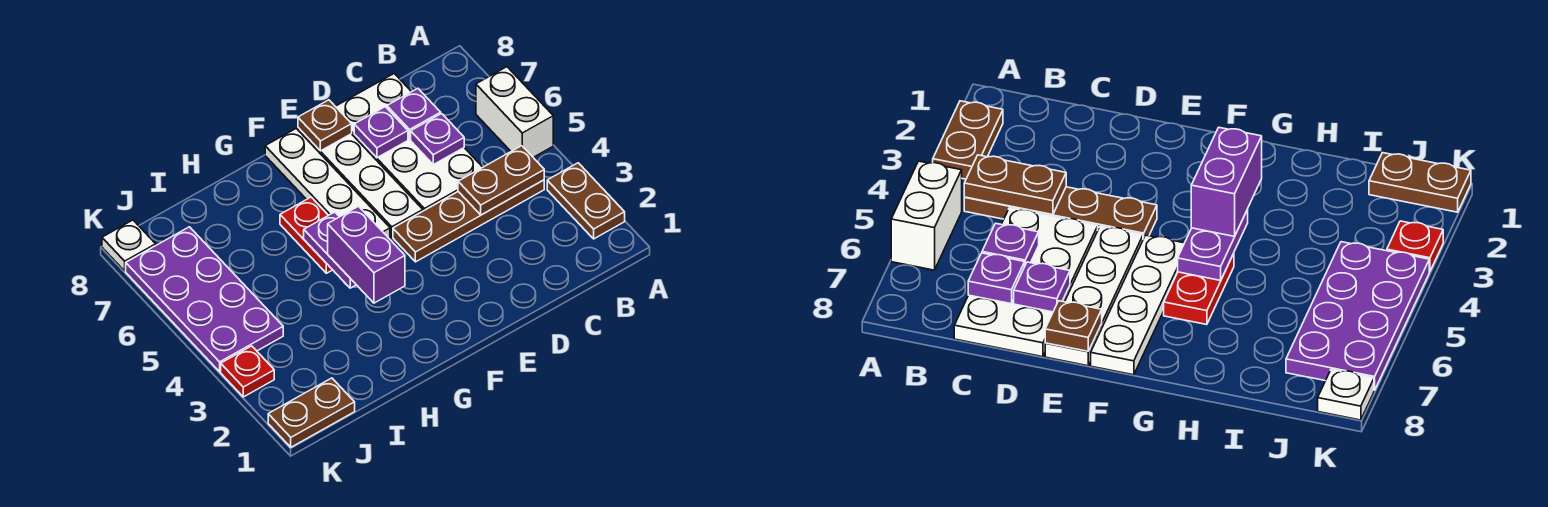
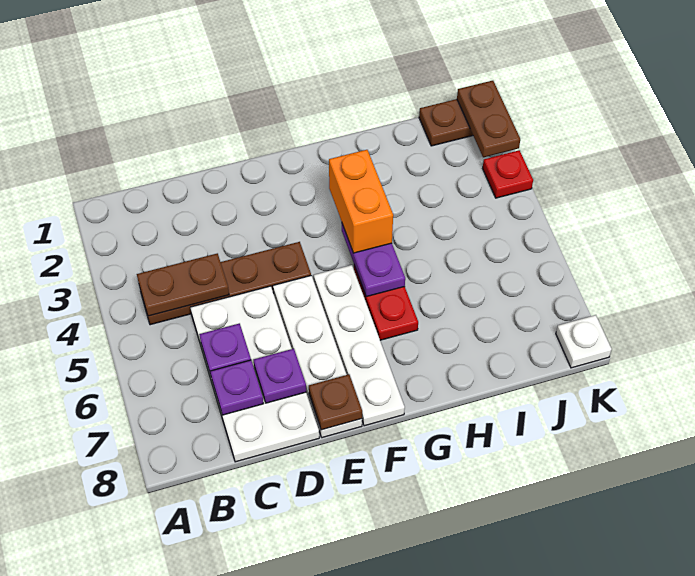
brown plate A2:A3 level 1 -> brown plate K1:K2 level 2
white brick A5:A6 level 1 -> none
purple brick G3:G4 level 3 -> orange brick G3:G4 level 3
purple plate J4:K7 level 1 -> none

